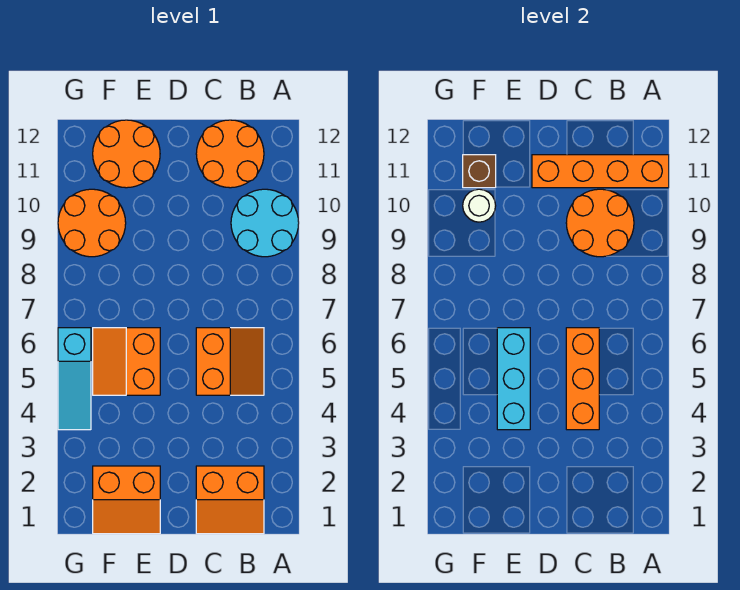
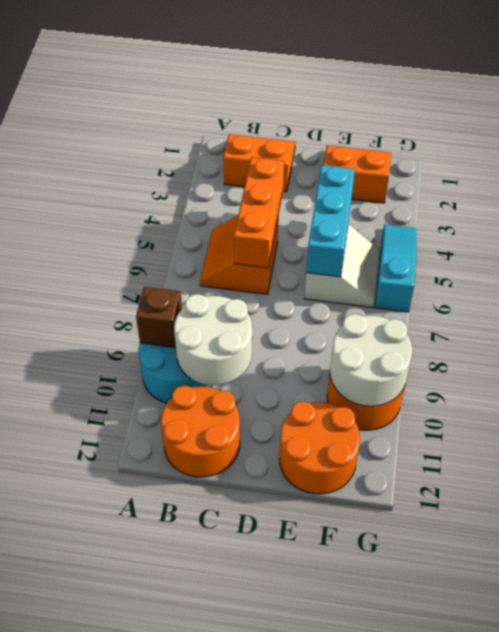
orange brick A11:D11 level 2 -> none
orange round brick B9:C10 level 2 -> white round brick B9:C10 level 2
orange slope E5:F6 level 1 top E -> white slope E5:F6 level 1 top E
white round brick F10 level 2 -> white round brick F9:G10 level 2
brown brick F11 level 2 -> brown brick A9 level 2

